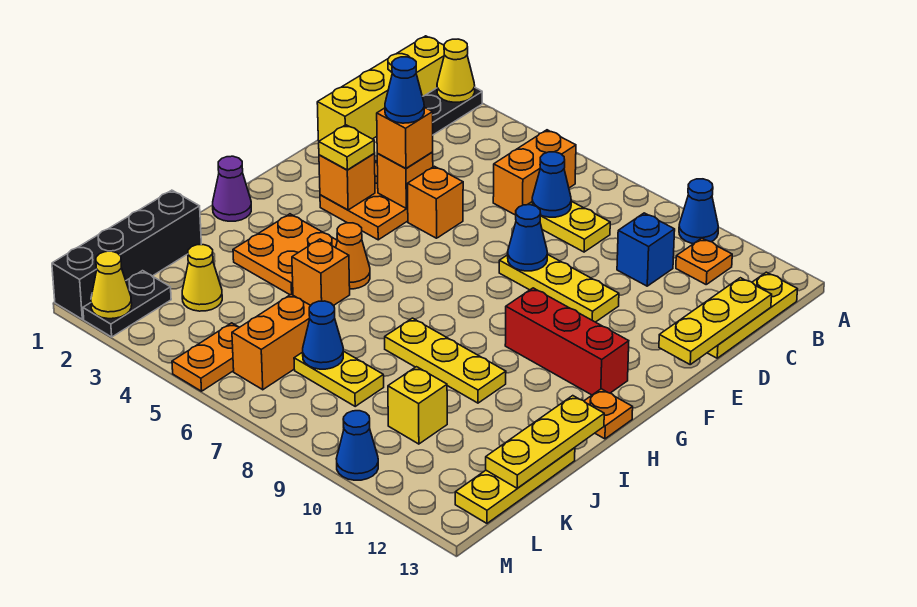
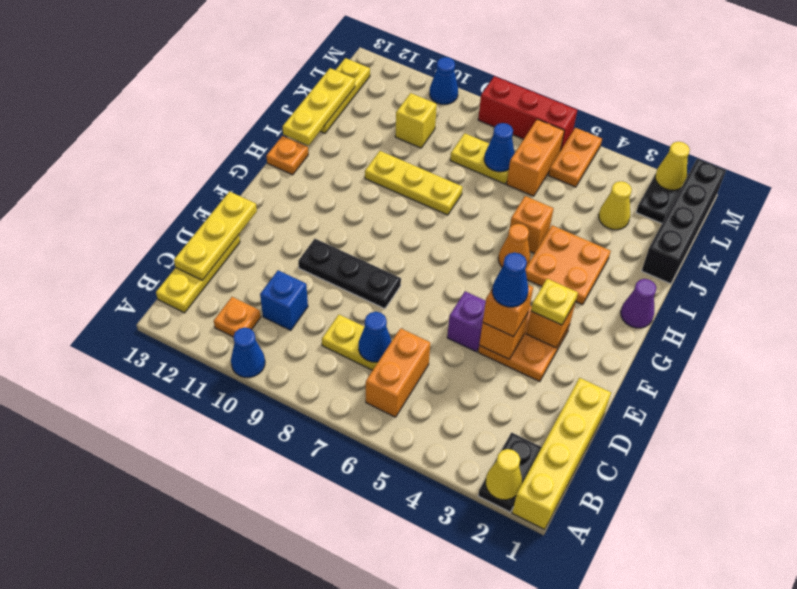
orange brick E5 level 1 -> purple brick E5 level 1
yellow plate E8:E10 level 1 -> black plate E8:E10 level 1
blue cone E8 level 2 -> none
red brick G10:G12 level 1 -> red brick M6:M8 level 1

